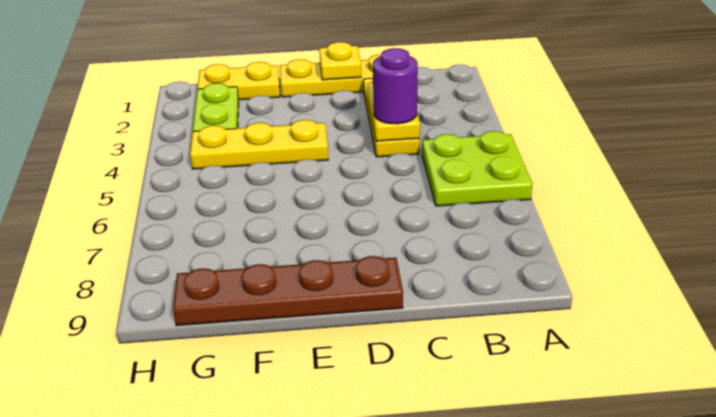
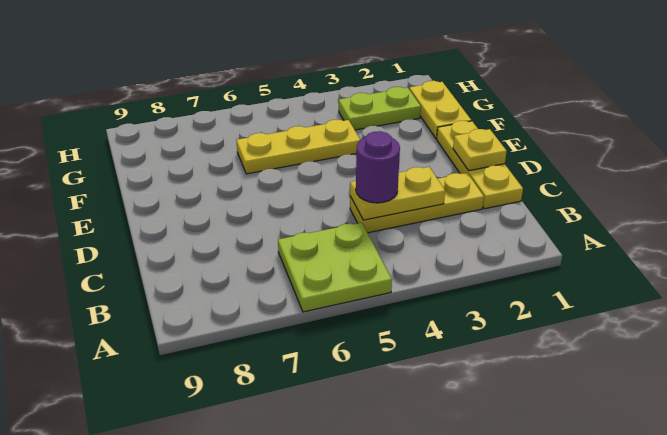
brown plate D9:G9 level 1 -> none
yellow plate E4:G4 level 1 -> yellow plate F4:F6 level 1

